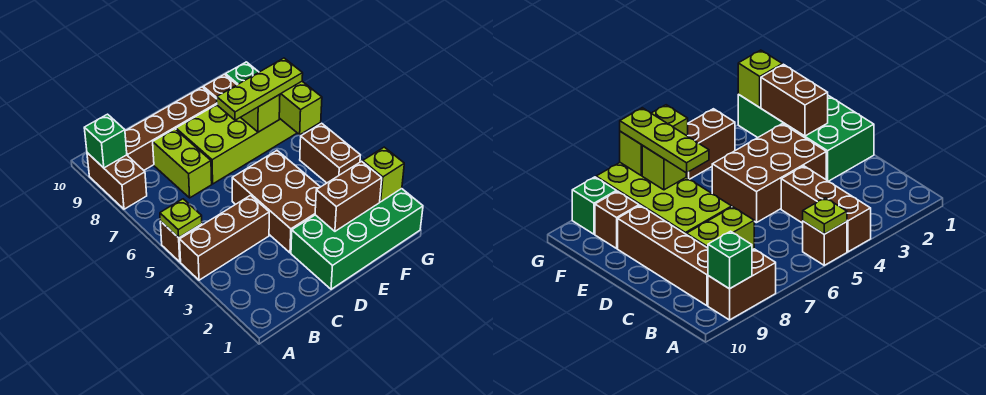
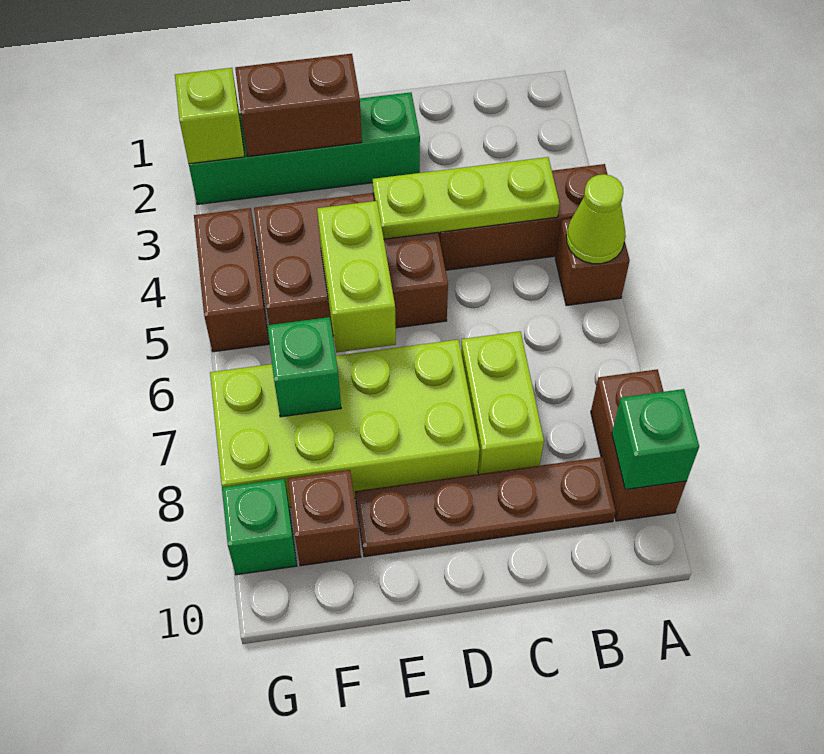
lime plate A5 level 2 -> lime cone A5 level 2
brown brick B9:E9 level 1 -> brown plate B9:E9 level 1
green brick D1:G2 level 1 -> green brick D2:G2 level 1
brown brick D3:E5 level 1 -> brown brick D4:F5 level 1
lime plate E7:G7 level 3 -> lime plate B4:D4 level 2
lime brick F7 level 2 -> green brick F7 level 2
lime brick G6:G7 level 2 -> lime brick E5:E6 level 2

